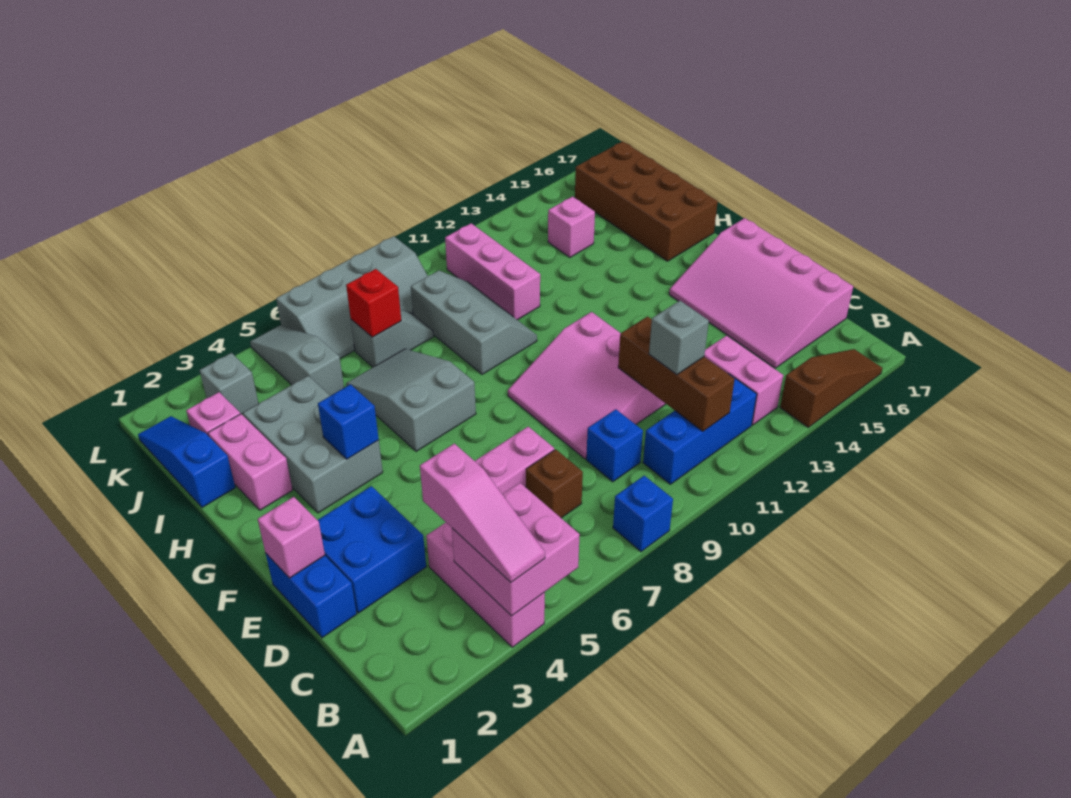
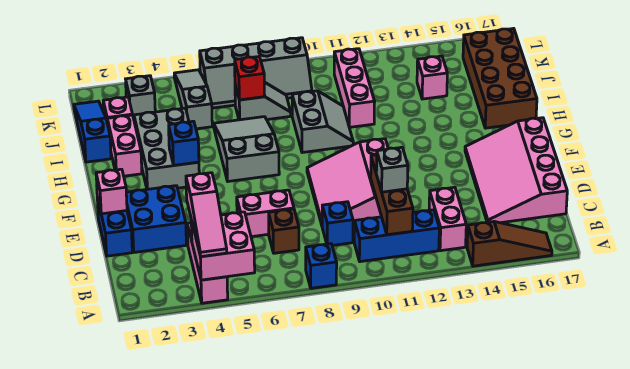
grey slope H9:J10 level 1 top 9 -> grey slope H9:I10 level 1 top 9

